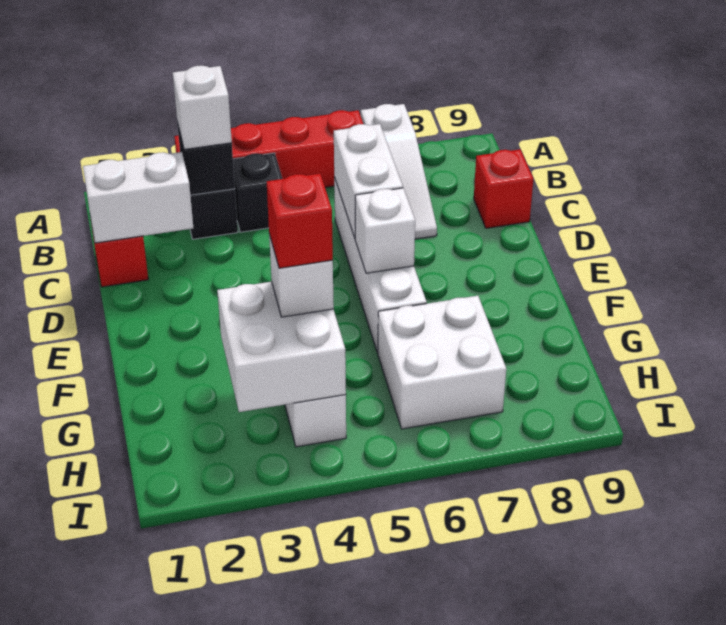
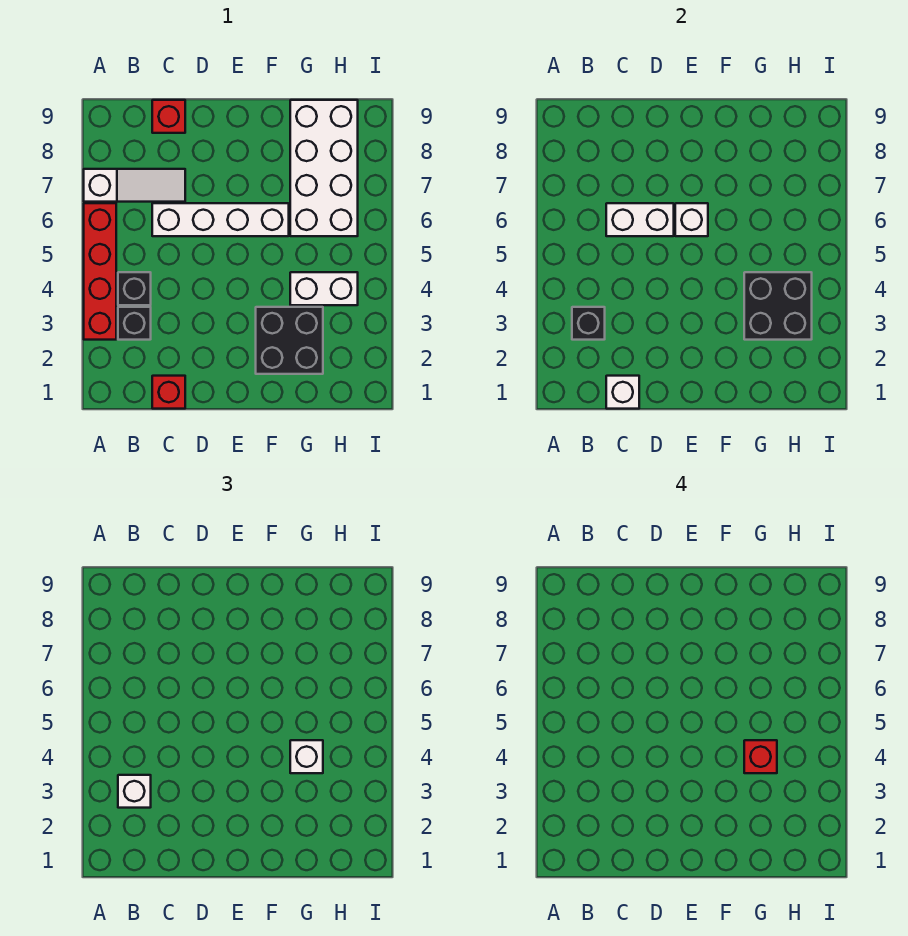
white brick C1:C2 level 2 -> white brick C1 level 2
none -> black brick F2:G3 level 1
white brick G3:H4 level 2 -> black brick G3:H4 level 2
white brick G6:H7 level 1 -> white brick G6:H9 level 1

